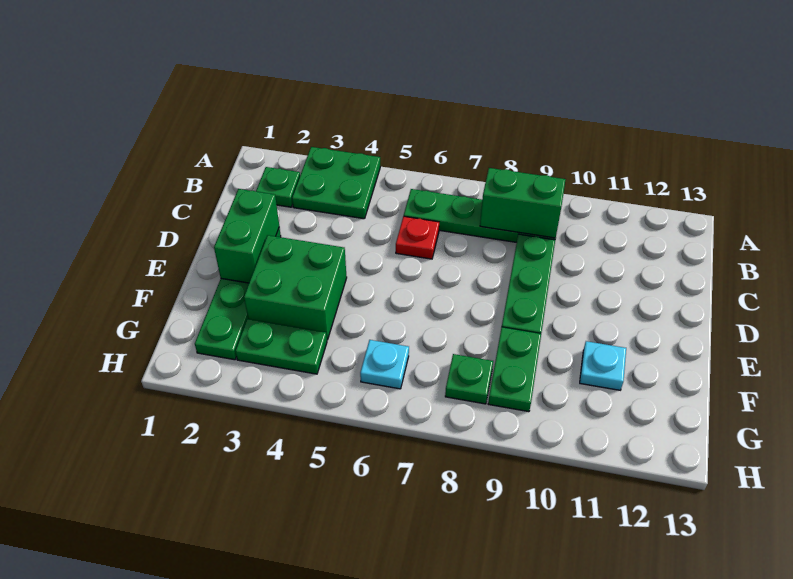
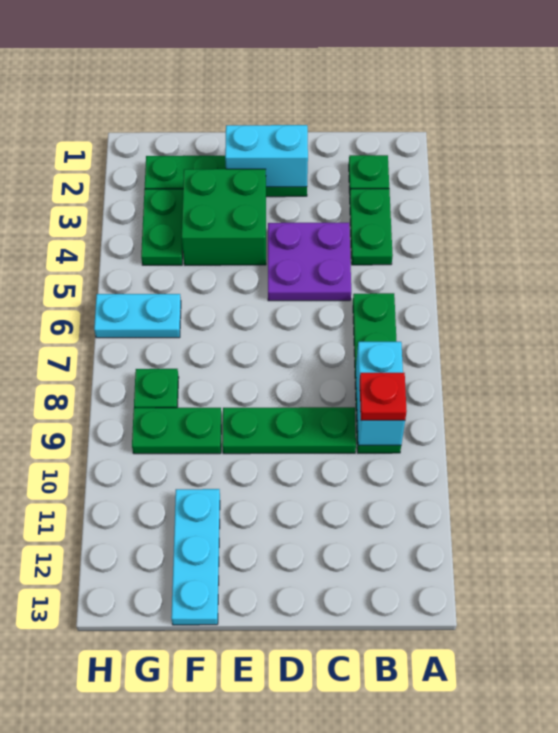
green plate A3:B4 level 1 -> green plate B3:B4 level 1
green brick B8:B9 level 2 -> cyan brick B8:B9 level 2
none -> purple plate C4:D5 level 1
red plate C6 level 1 -> red plate B9 level 3
green brick D2:E2 level 2 -> cyan brick D2:E2 level 2
cyan plate F11 level 1 -> cyan plate F11:F13 level 1
cyan plate G6 level 1 -> cyan plate G6:H6 level 1

